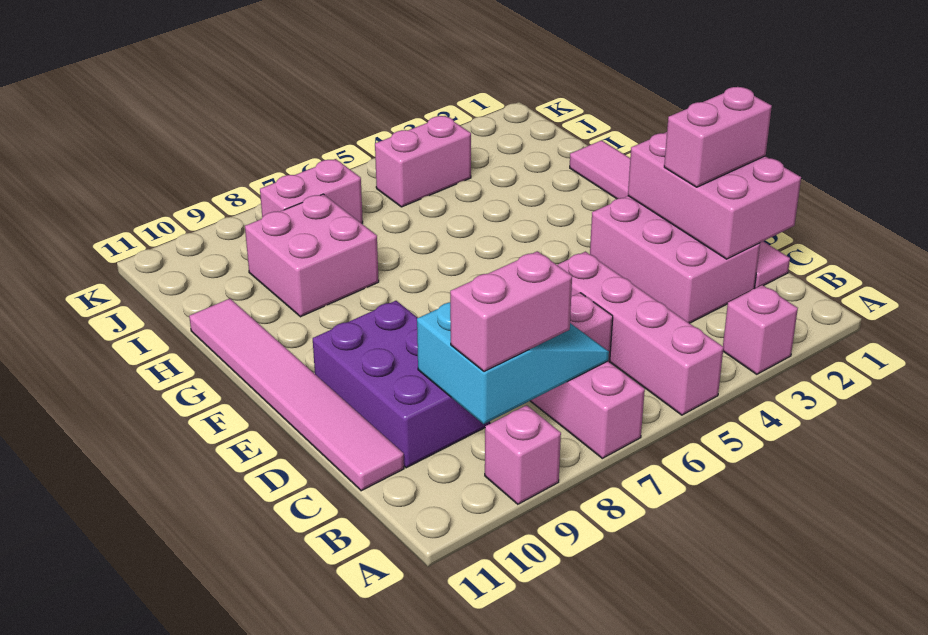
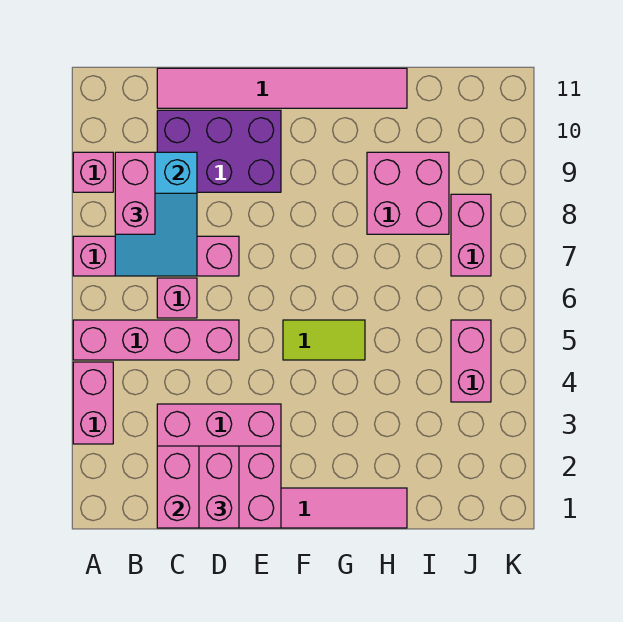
pink brick A3 level 1 -> pink brick A3:A4 level 1
none -> lime tile F5:G5 level 1

